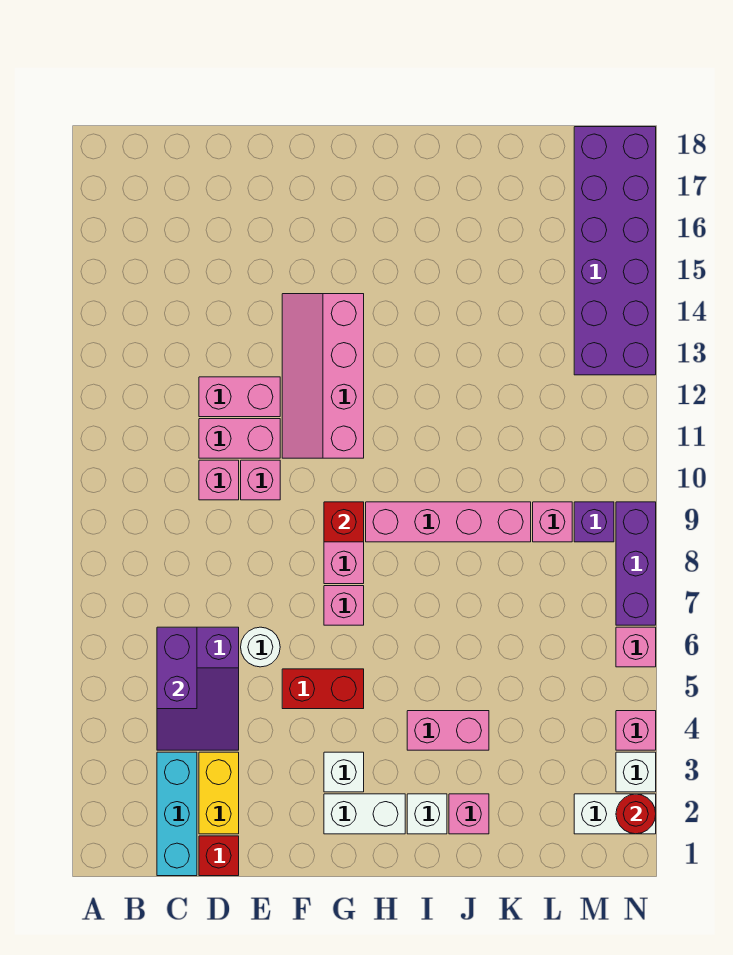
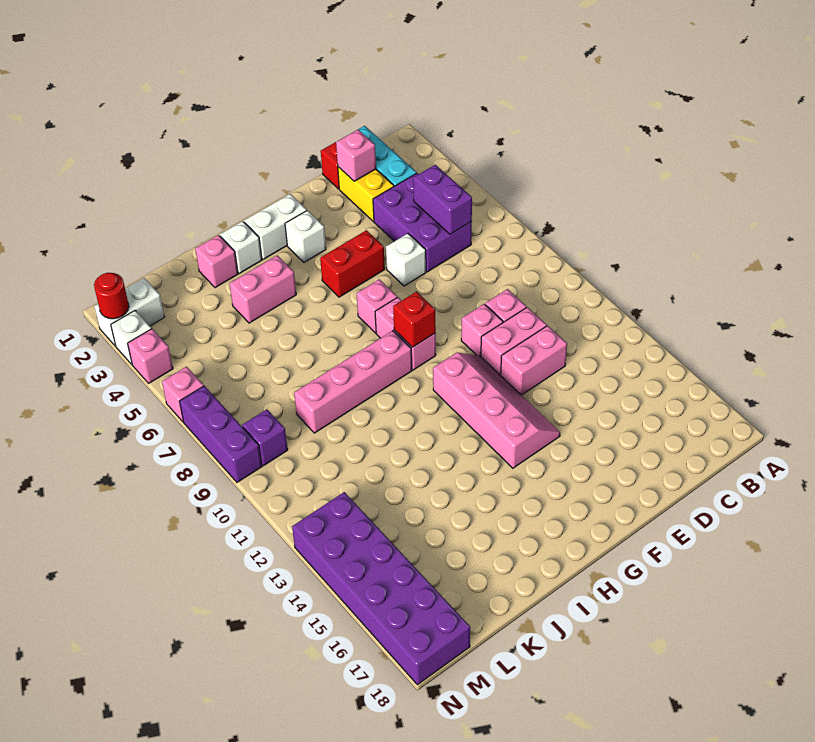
purple slope C4:D6 level 1 top 6 -> purple brick C4:D6 level 1
white round brick E6 level 1 -> white brick E6 level 1
pink brick L9 level 1 -> pink brick D2 level 2

